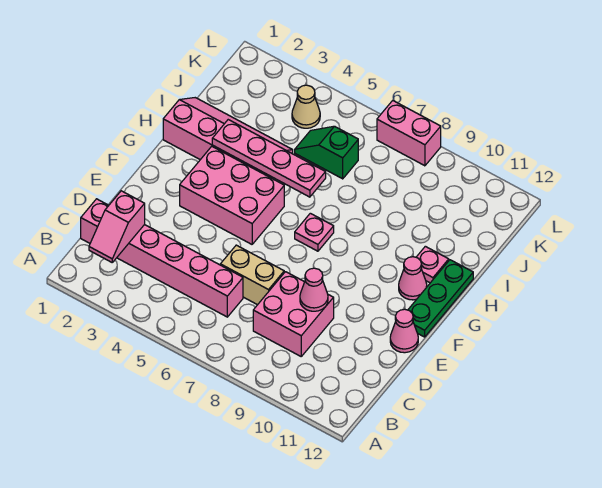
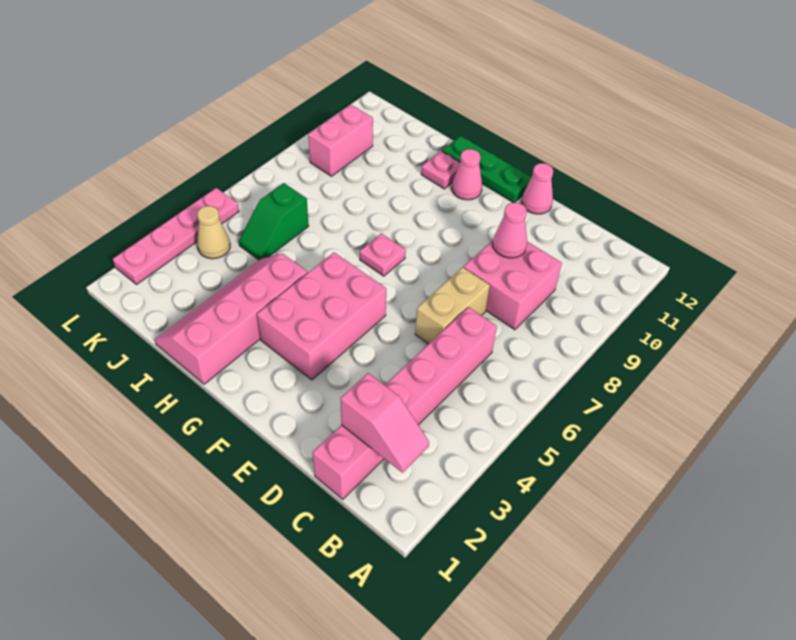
pink plate H3:H6 level 2 -> pink plate L2:L5 level 1
pink brick L7:L8 level 1 -> pink brick K9:K10 level 1

